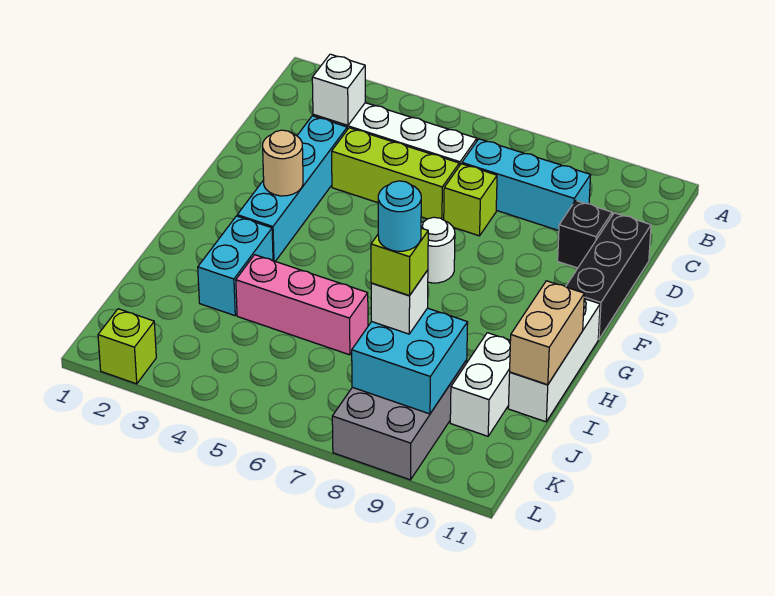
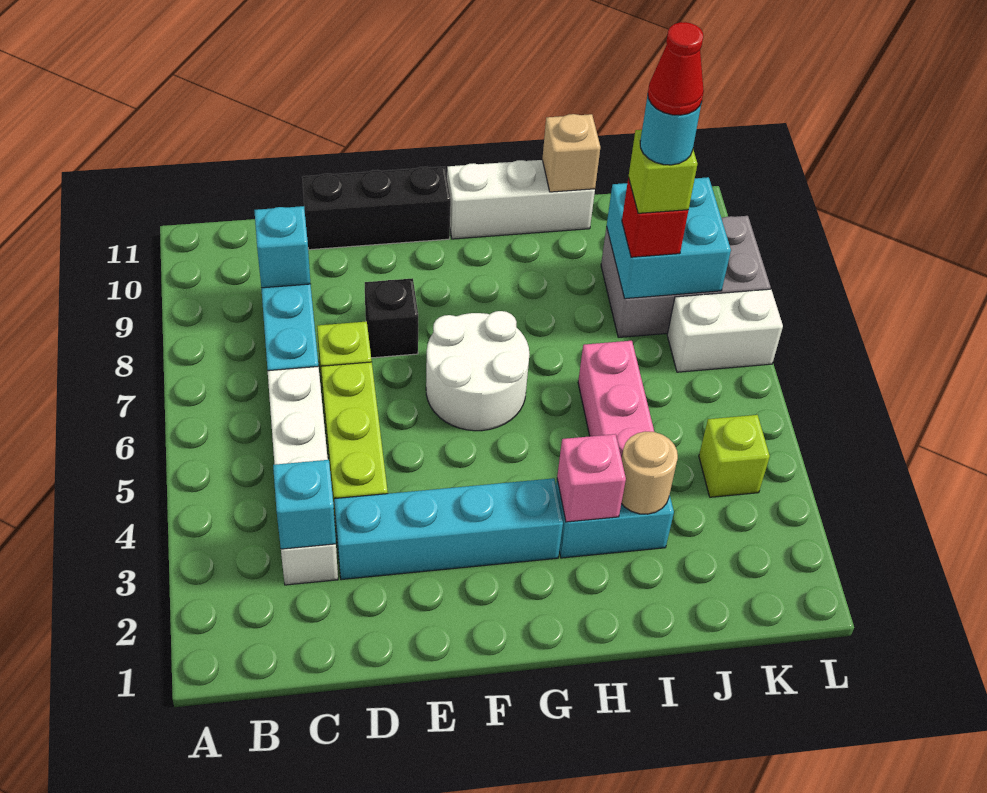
white brick C3 level 2 -> cyan brick C3 level 2
none -> cyan brick C9 level 2
black brick D10 level 1 -> black brick E8 level 1
tan round brick F3 level 2 -> tan round brick I3 level 2
white round brick F7 level 1 -> white round brick F6:G7 level 1
none -> pink brick H3 level 2
tan brick H11:I11 level 2 -> tan brick I11 level 2
white brick I10:J10 level 1 -> white brick K7:L7 level 1
white brick J8 level 3 -> red brick J8 level 3
none -> red cone J8 level 6
lime brick L2 level 1 -> lime brick K4 level 1

